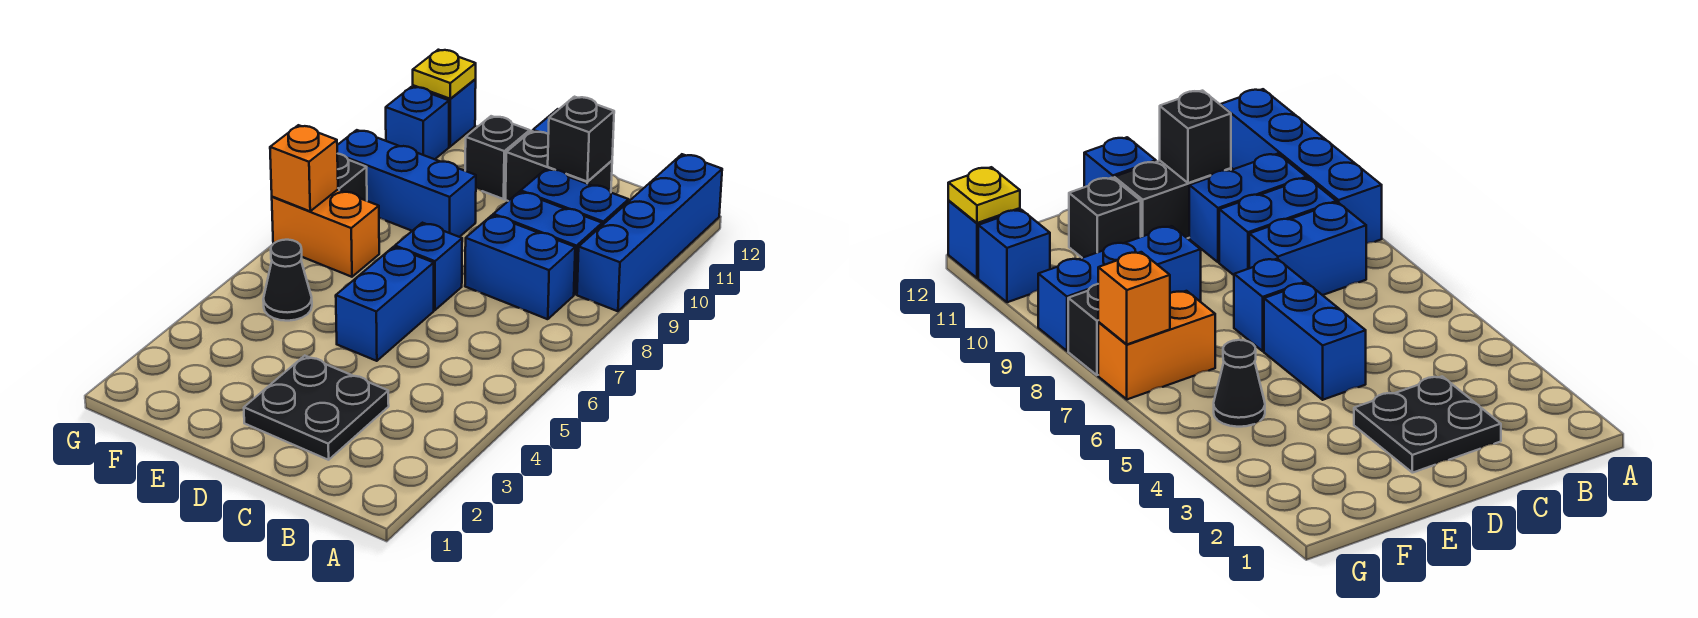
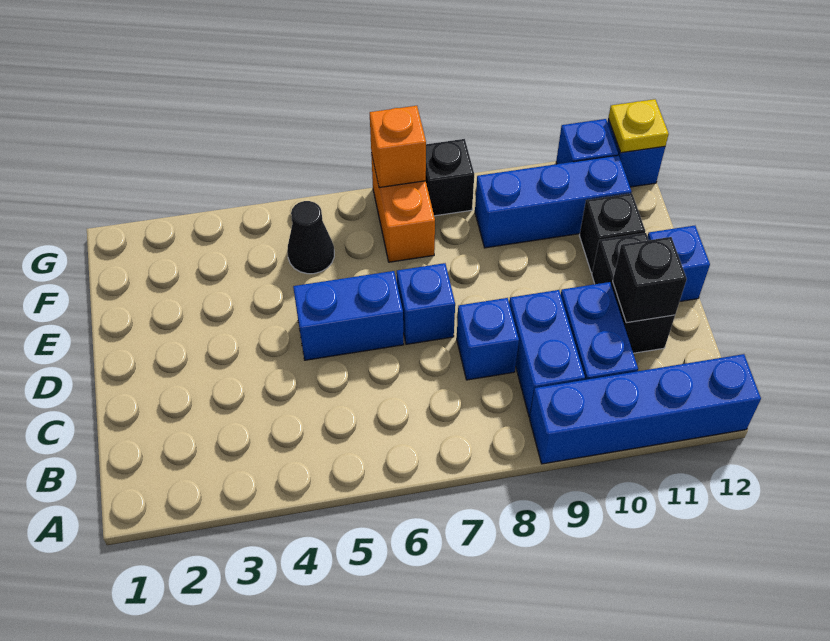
blue brick B8:C8 level 1 -> blue brick C8 level 1
black plate C2:D3 level 1 -> none
blue brick E9:G9 level 1 -> blue brick F9:F11 level 1

